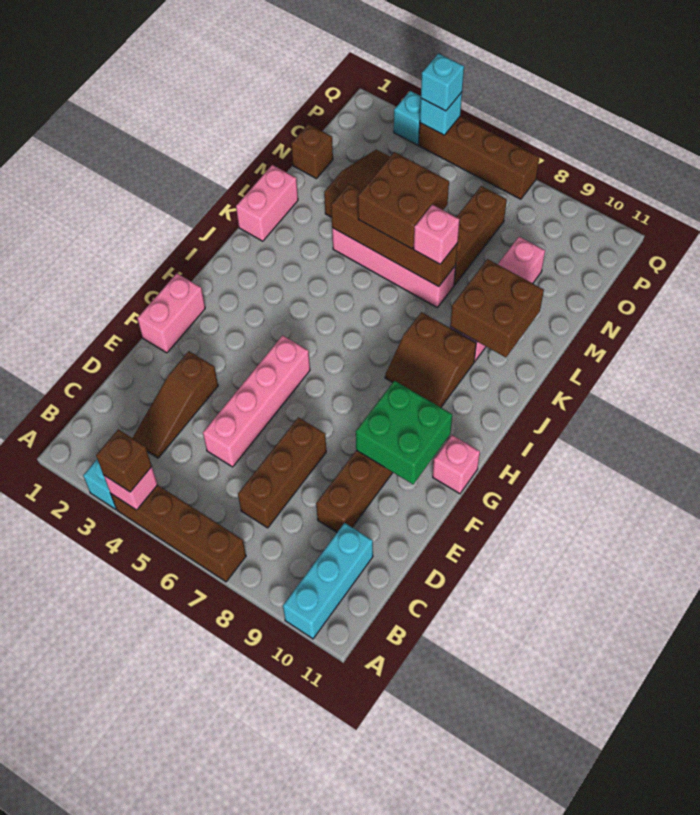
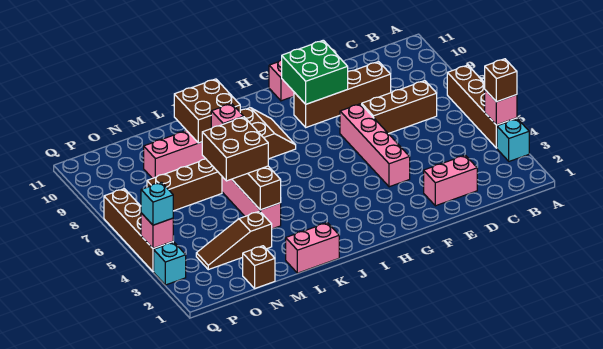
cyan brick A10:C10 level 1 -> none
brown slope C3:E3 level 1 top E -> none
pink brick D5:G5 level 1 -> pink brick F4:F7 level 1
pink brick F1:G1 level 1 -> pink brick D2:E2 level 1
cyan brick Q4 level 2 -> pink brick Q4 level 2

